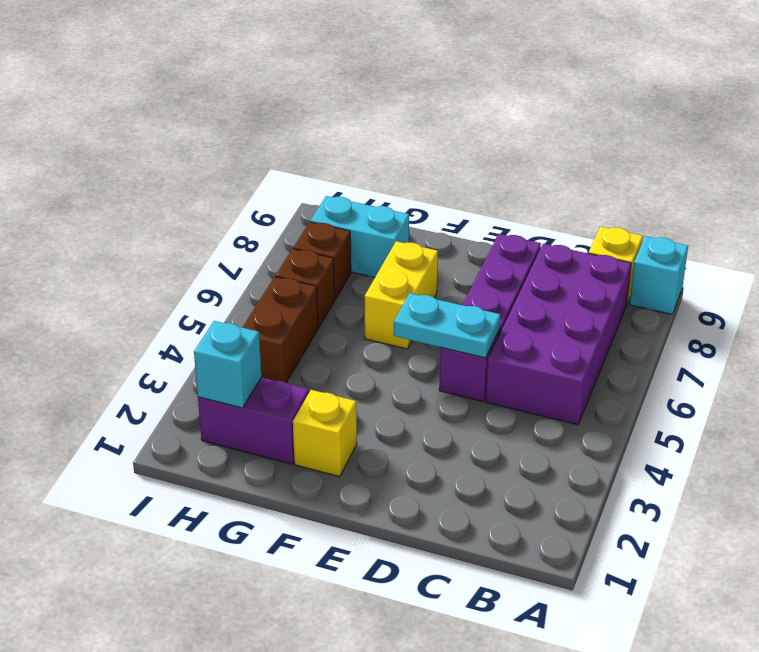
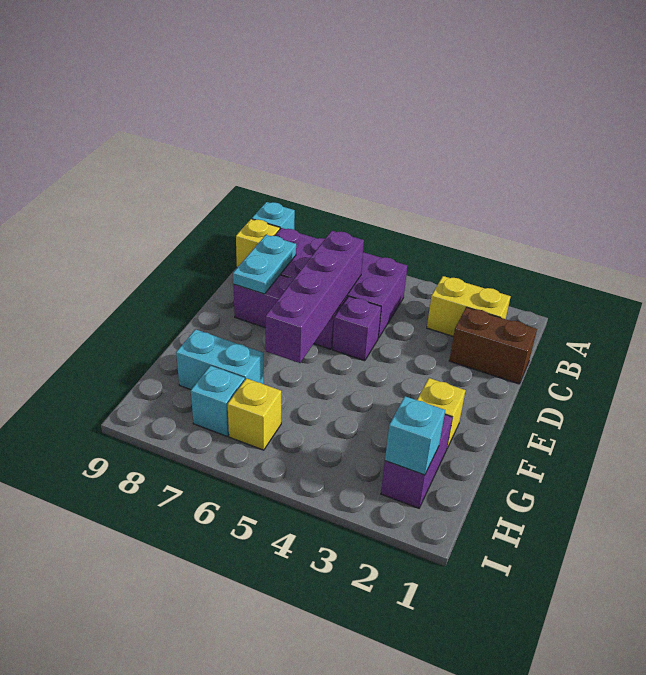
none -> purple brick C6:F6 level 2
cyan plate D5:E5 level 2 -> cyan plate C8:D8 level 2
yellow brick F6:F7 level 1 -> yellow brick B2:B3 level 1
cyan brick G8:H8 level 1 -> cyan brick G7:G8 level 1
brown brick H4:H5 level 1 -> brown brick C1:C2 level 1
brown brick H6 level 1 -> yellow brick H6 level 1
brown brick H7 level 1 -> cyan brick H7 level 1

